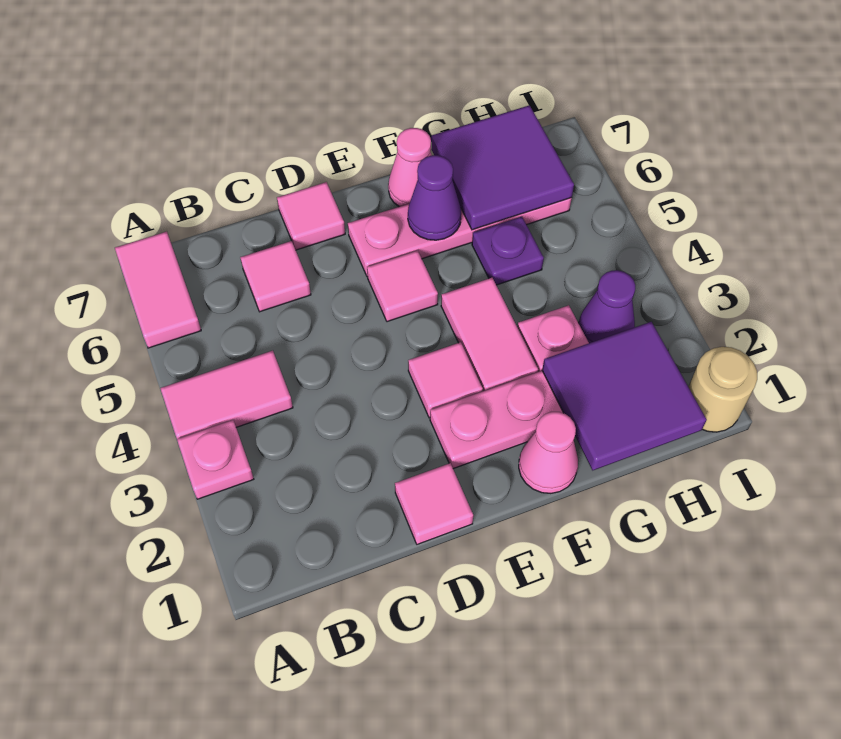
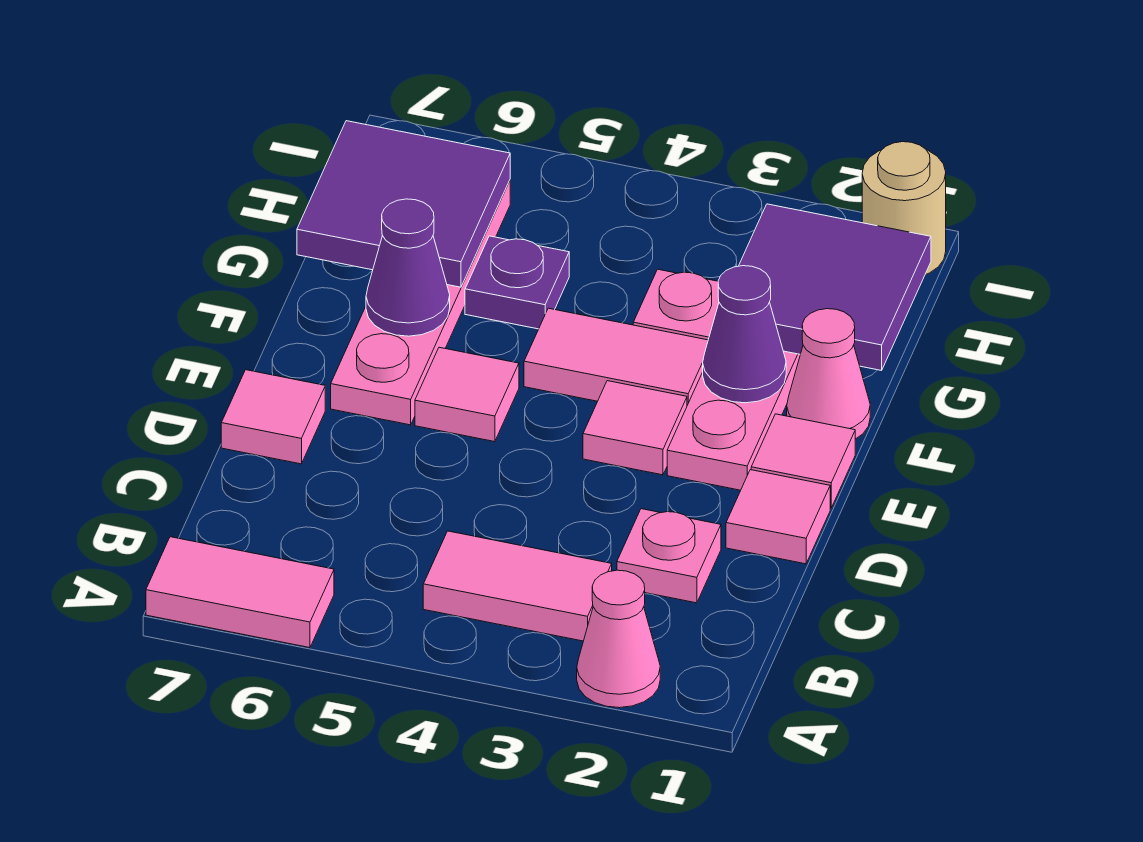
pink plate A3 level 1 -> pink plate C2 level 1
pink tile A4:B4 level 1 -> pink tile B3:B4 level 1
pink tile C6 level 1 -> pink tile E1 level 1
pink cone F7 level 1 -> pink cone A2 level 1
purple cone H3 level 1 -> purple cone F2 level 2

